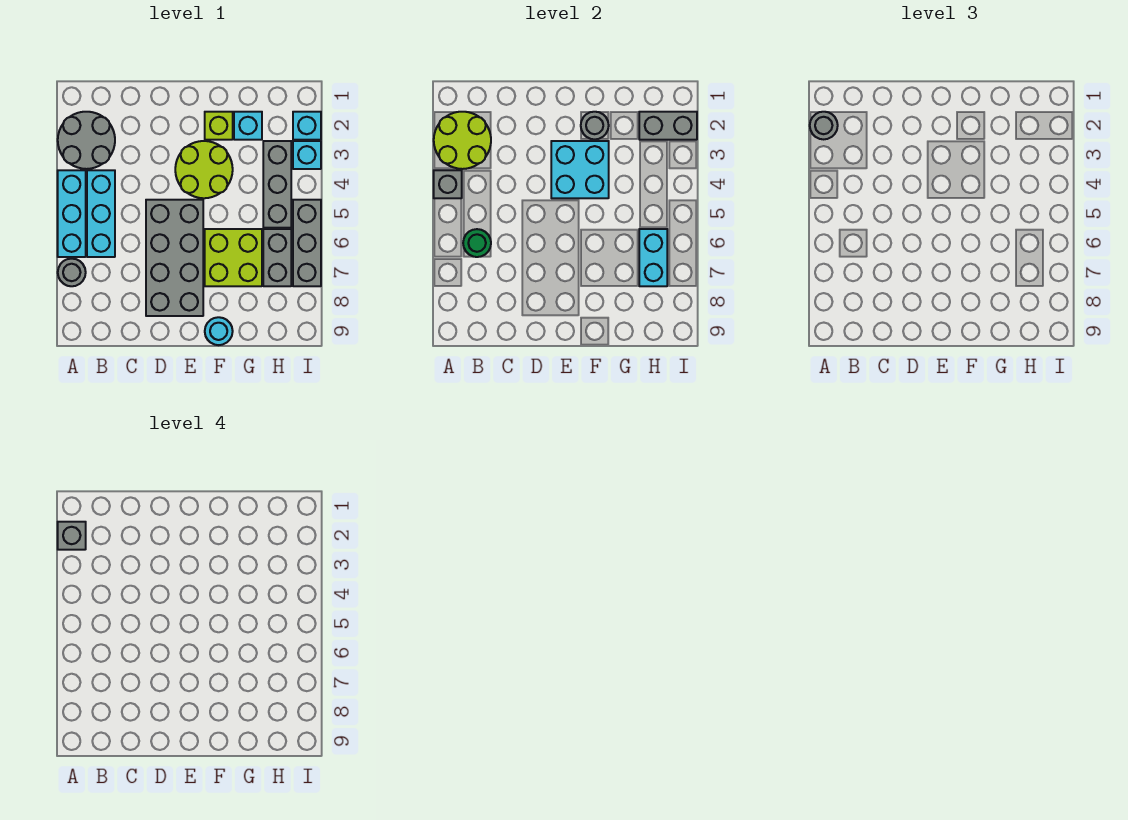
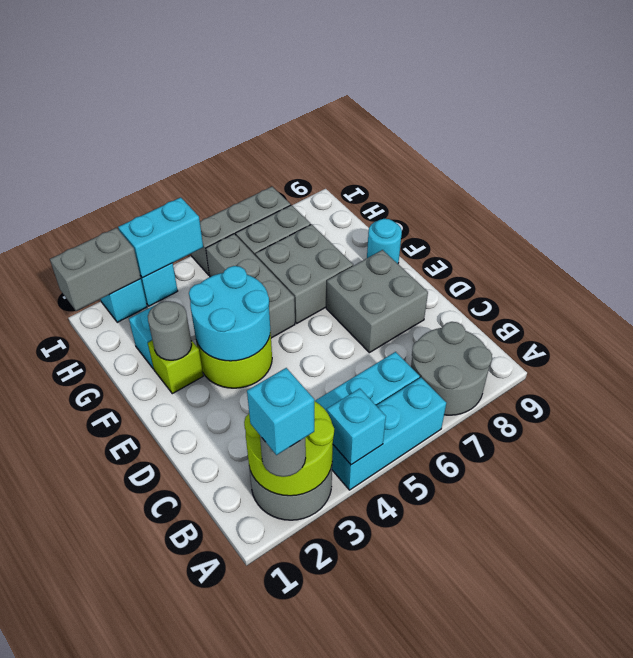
grey brick A2 level 4 -> cyan brick A2 level 4
grey brick A4 level 2 -> cyan brick A4 level 2
grey round brick A7 level 1 -> grey round brick A7:B8 level 1
green round brick B6 level 2 -> none
grey brick D5:E8 level 1 -> grey brick D7:E8 level 1
cyan brick E3:F4 level 2 -> cyan round brick E3:F4 level 2
lime brick F6:G7 level 1 -> grey brick F6:G7 level 1
grey brick H2:I2 level 2 -> grey brick I1:I2 level 2
grey brick H3:H5 level 1 -> grey brick F5:H5 level 1
cyan brick H6:H7 level 2 -> cyan brick I3:I4 level 2

